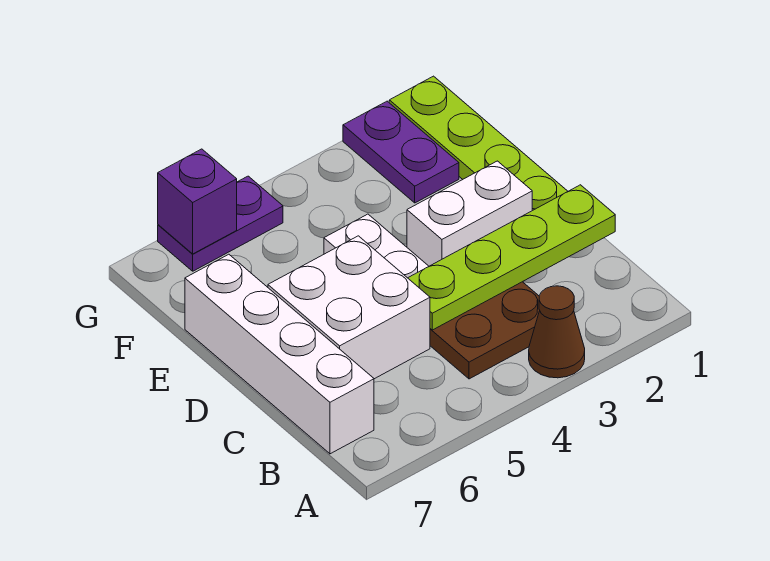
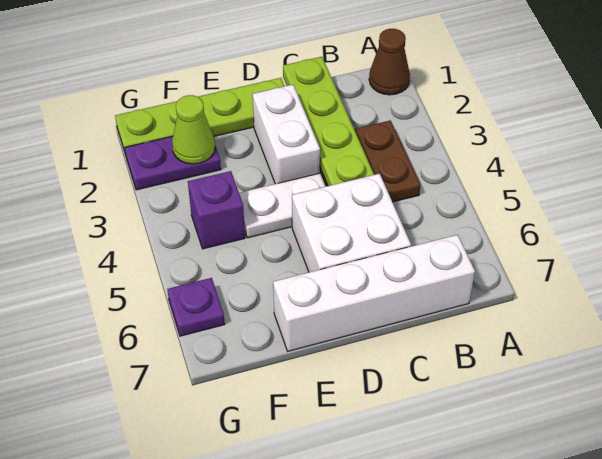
brown cone A3 level 1 -> brown cone A1 level 1
none -> lime cone F2 level 2
purple plate G5:G6 level 1 -> purple plate G6 level 1
purple brick G6 level 2 -> purple brick F4 level 1

